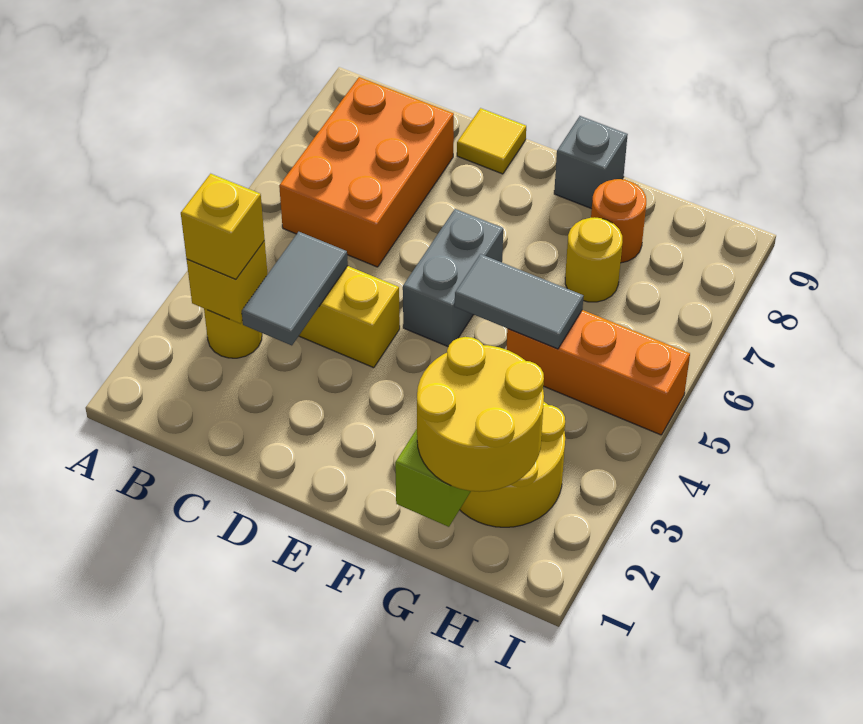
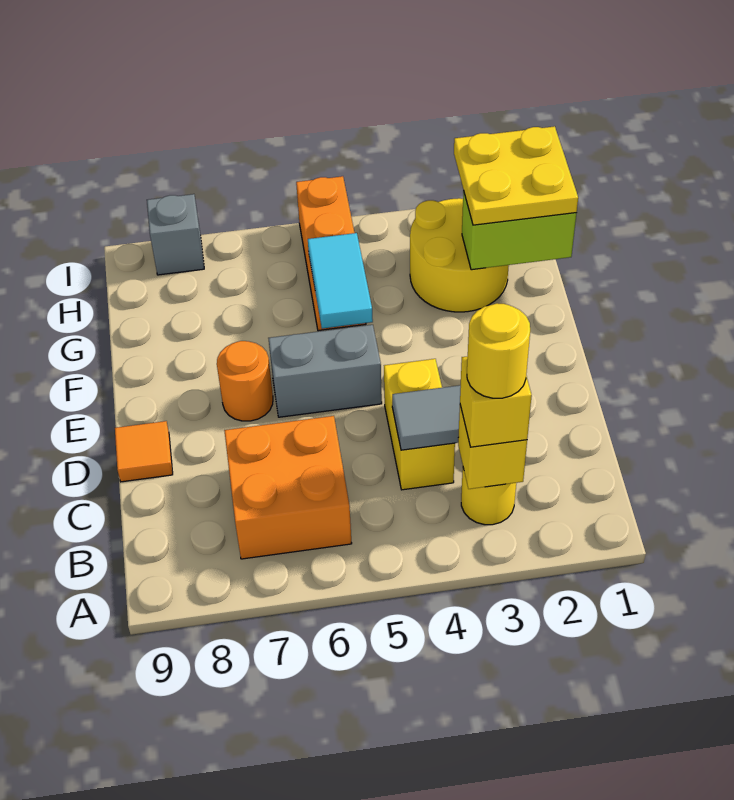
orange brick B6:C8 level 1 -> orange brick B6:C7 level 1
yellow tile D9 level 1 -> orange tile D9 level 1
grey tile F5:G5 level 2 -> cyan tile F5:G5 level 2
grey brick F9 level 1 -> grey brick I8 level 1
yellow round brick G1:H2 level 3 -> yellow plate G1:H2 level 3
yellow round brick G7 level 1 -> yellow round brick B3 level 4
orange round brick G8 level 1 -> orange round brick E7 level 1

